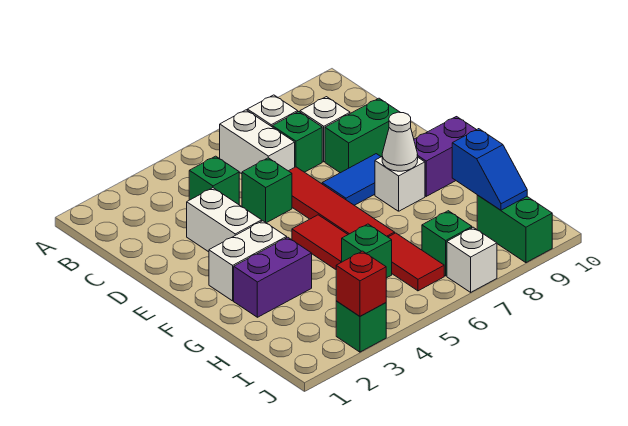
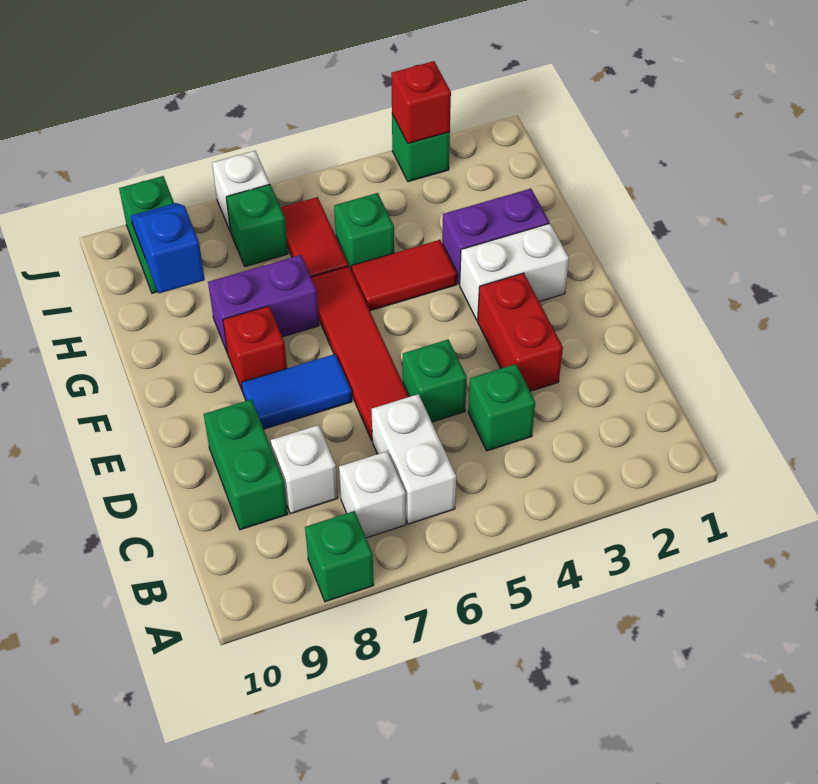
green brick C7 level 1 -> green brick A8 level 1
white brick D3:E3 level 1 -> red brick D3:E3 level 1
green brick D8:D9 level 1 -> green brick C9:D9 level 1
red tile F5:G5 level 1 -> red tile G4:G5 level 1
white brick F8 level 1 -> red brick F8 level 1
white cone F8 level 2 -> none
purple brick F9:F10 level 1 -> purple brick G7:G8 level 1

